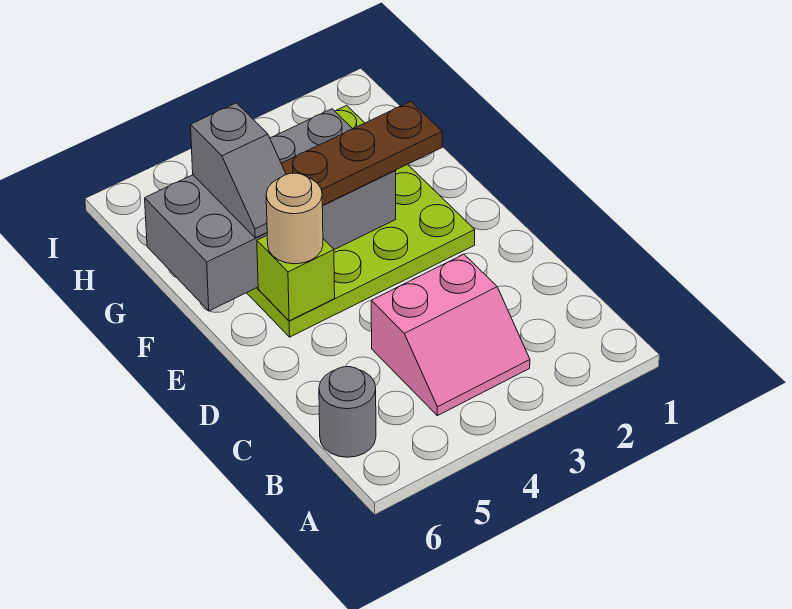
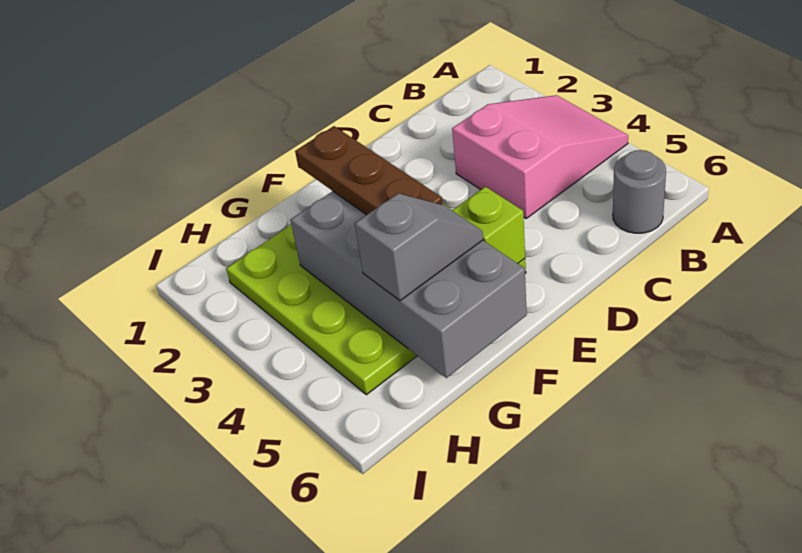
pink slope B3:C4 level 1 top C -> pink slope A3:C4 level 1 top C
tan round brick E5 level 3 -> none

